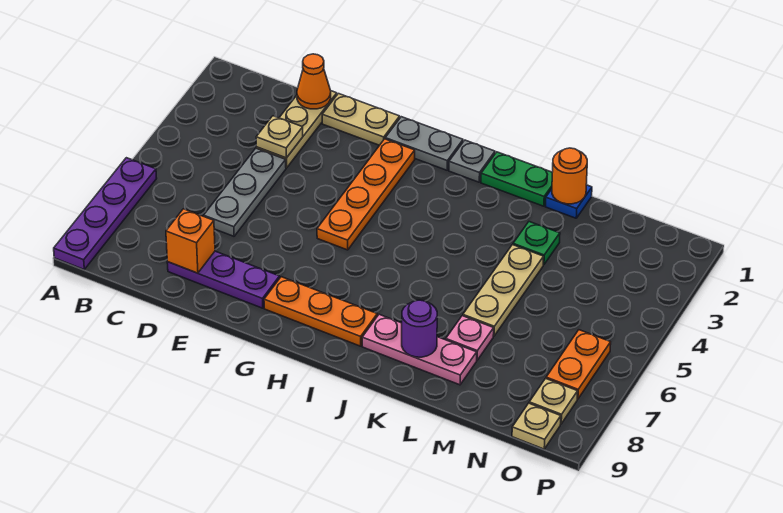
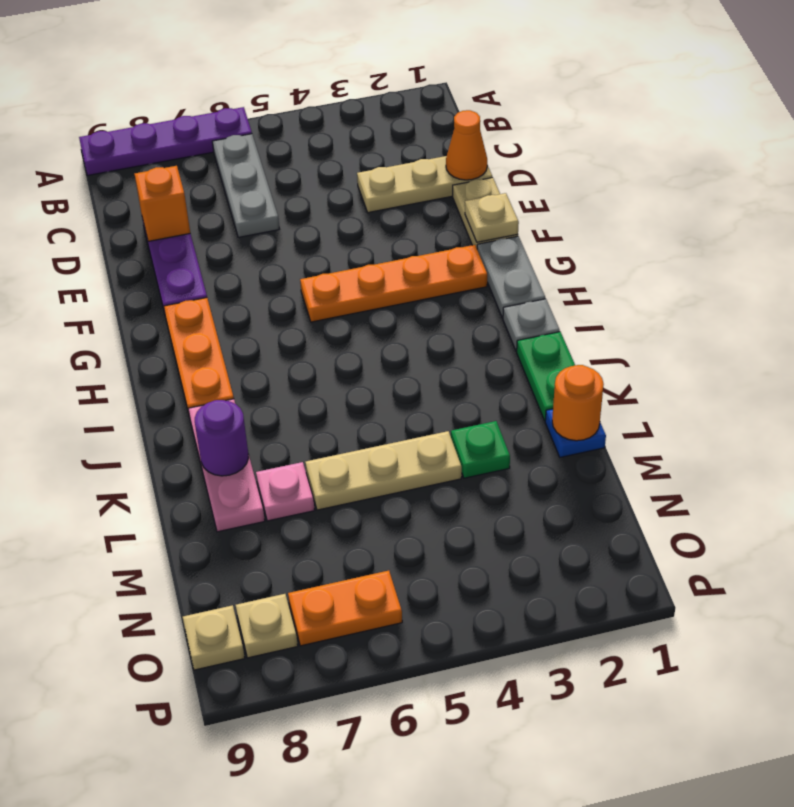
tan plate D3 level 2 -> tan plate F1 level 2
grey plate D4:D6 level 1 -> grey plate B6:D6 level 1

